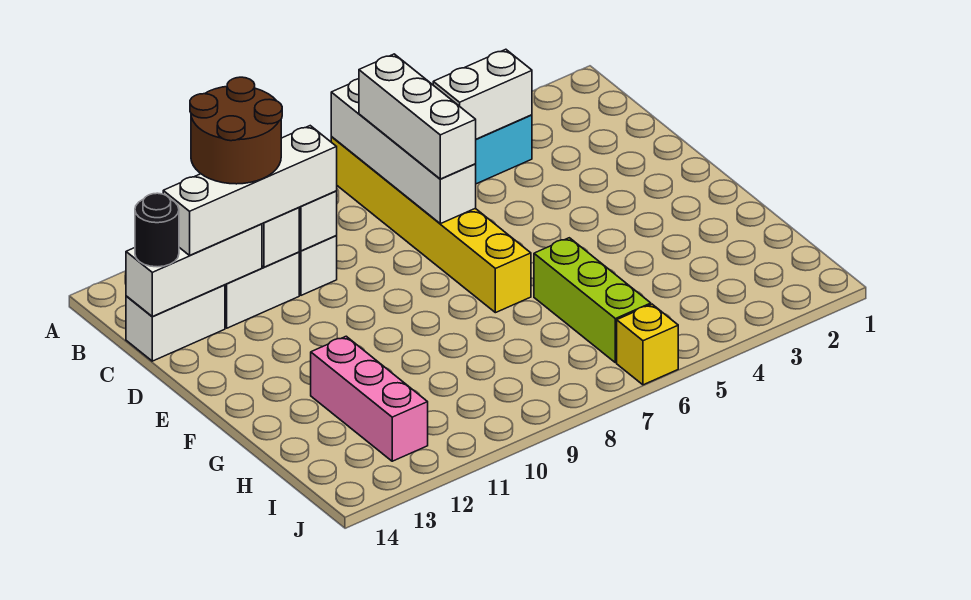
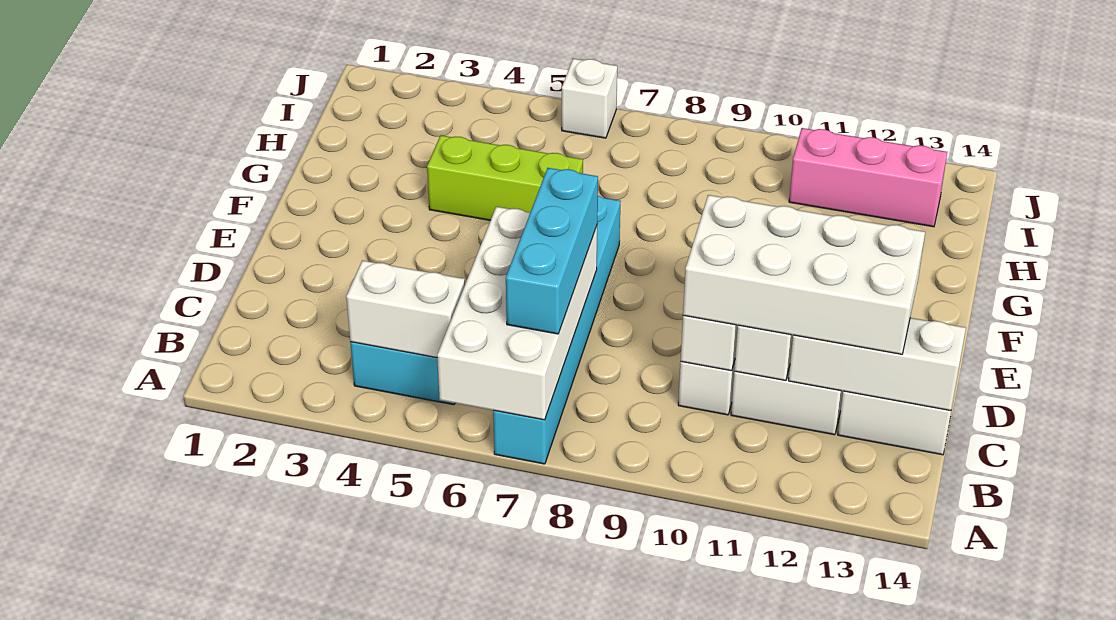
yellow brick A7:F7 level 1 -> cyan brick A7:F7 level 1
white brick A7:D7 level 2 -> white brick A6:D7 level 2
white brick B7:D7 level 3 -> cyan brick B7:D7 level 3
brown round brick B11:C12 level 4 -> none
white brick C10:C13 level 3 -> white brick C10:D13 level 3
black round brick C14 level 3 -> none
lime brick G6:I6 level 1 -> lime brick G4:G6 level 1
pink brick G12:I12 level 1 -> pink brick I11:I13 level 1
yellow brick J6 level 1 -> white brick J6 level 1

